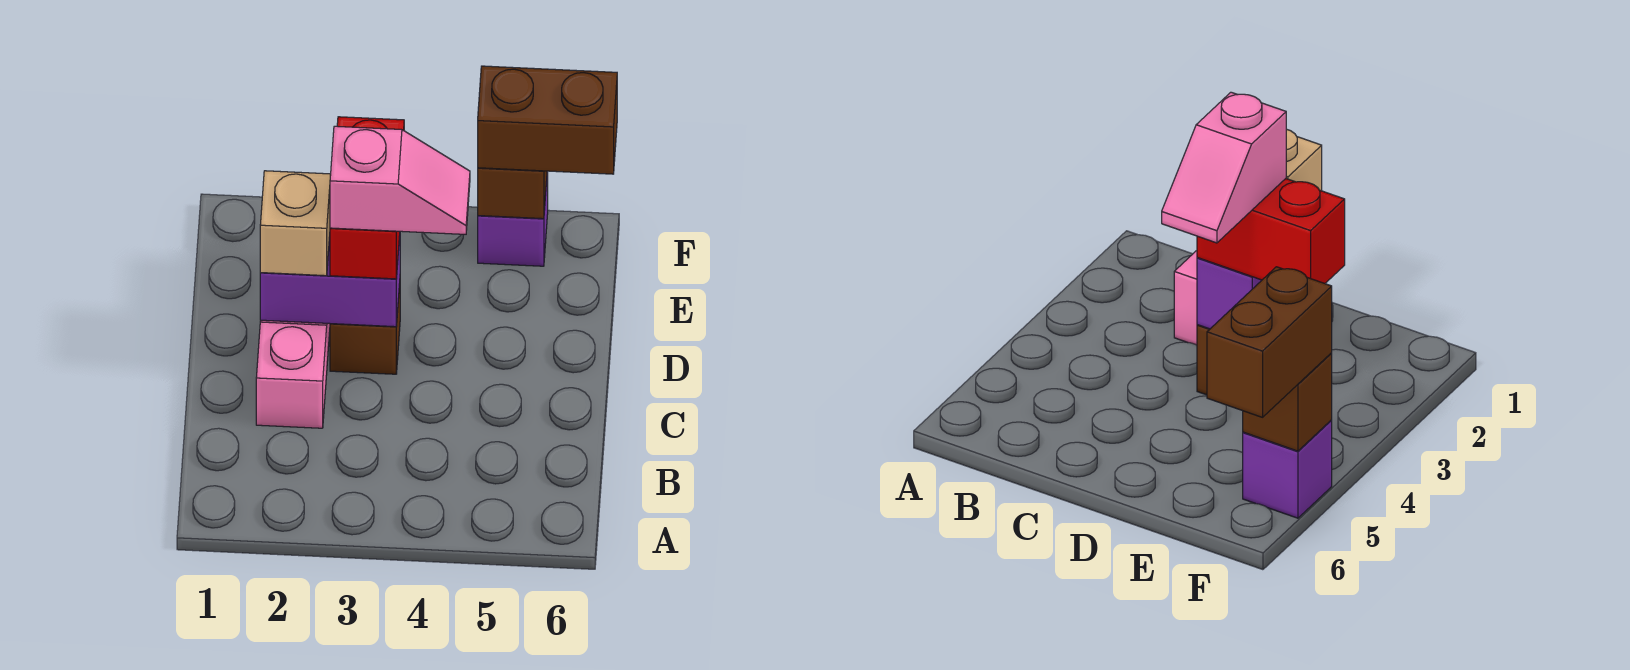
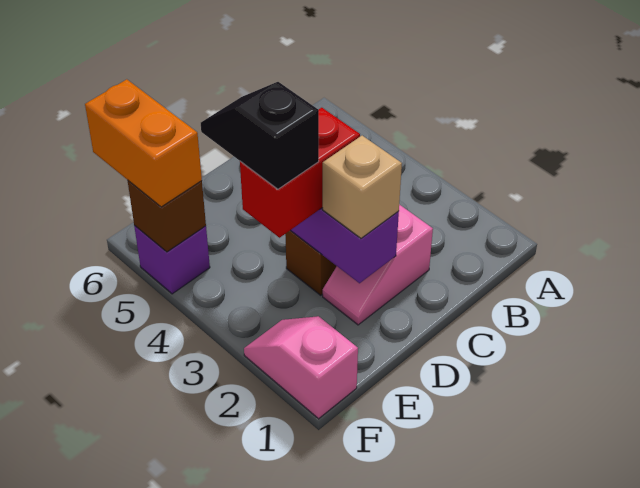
pink slope D3:D4 level 4 top 3 -> pink slope F1:F2 level 1 top 1
none -> black slope E3:E4 level 4 top 3
brown brick F5:F6 level 3 -> orange brick F5:F6 level 3

